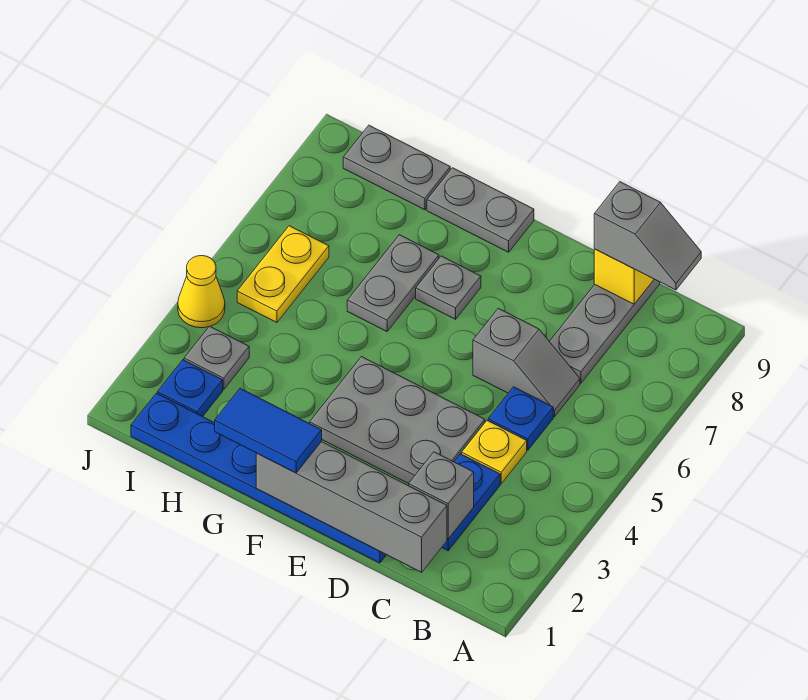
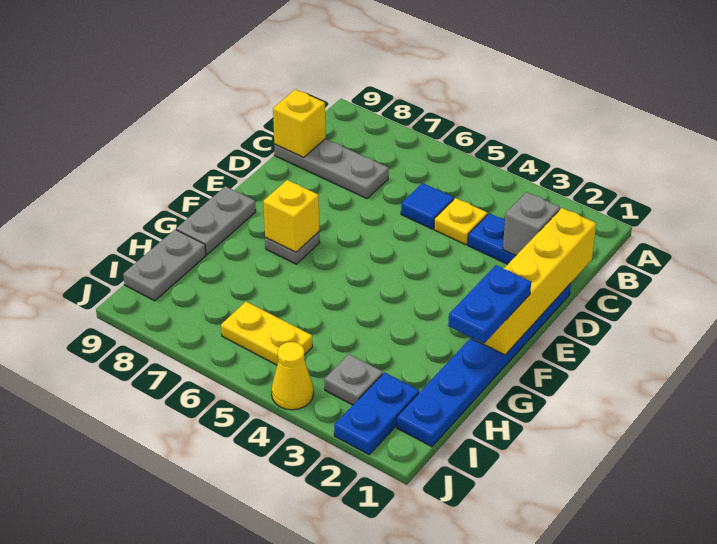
grey slope B9:C9 level 3 top C -> none
grey brick C1:F1 level 2 -> yellow brick C1:F1 level 2
blue plate C5 level 1 -> blue tile C5 level 1
grey slope C6:D6 level 1 top D -> none
grey plate D3:F4 level 1 -> none
blue tile F1:G1 level 3 -> blue plate F1:G1 level 3
none -> yellow brick F7 level 2
grey plate G6:G7 level 1 -> none
blue plate I2 level 1 -> blue plate I2:J2 level 1

